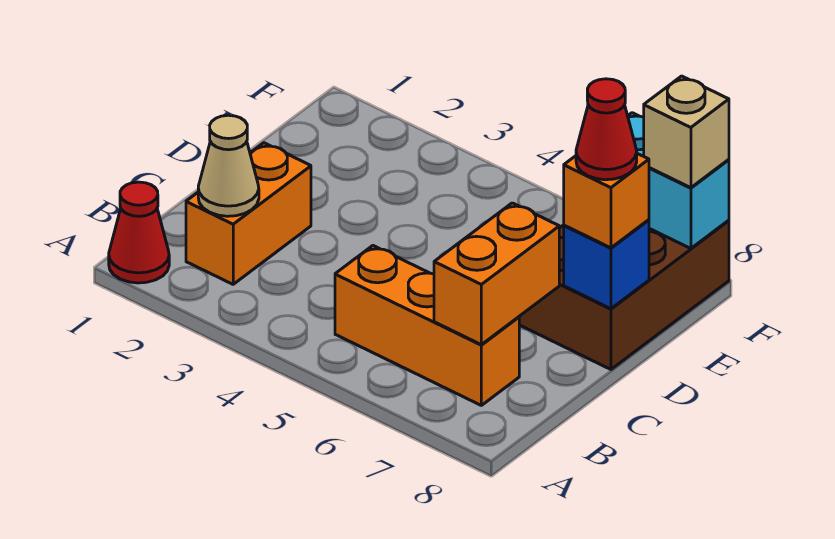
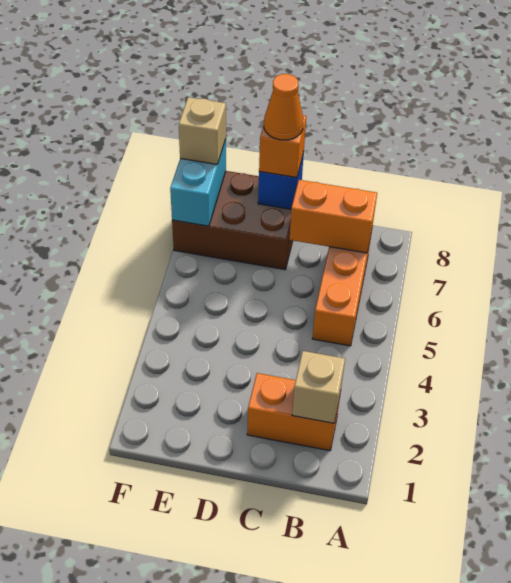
red cone A1 level 1 -> none
tan cone B2 level 2 -> tan brick B2 level 2
red cone D8 level 4 -> orange cone D8 level 4

